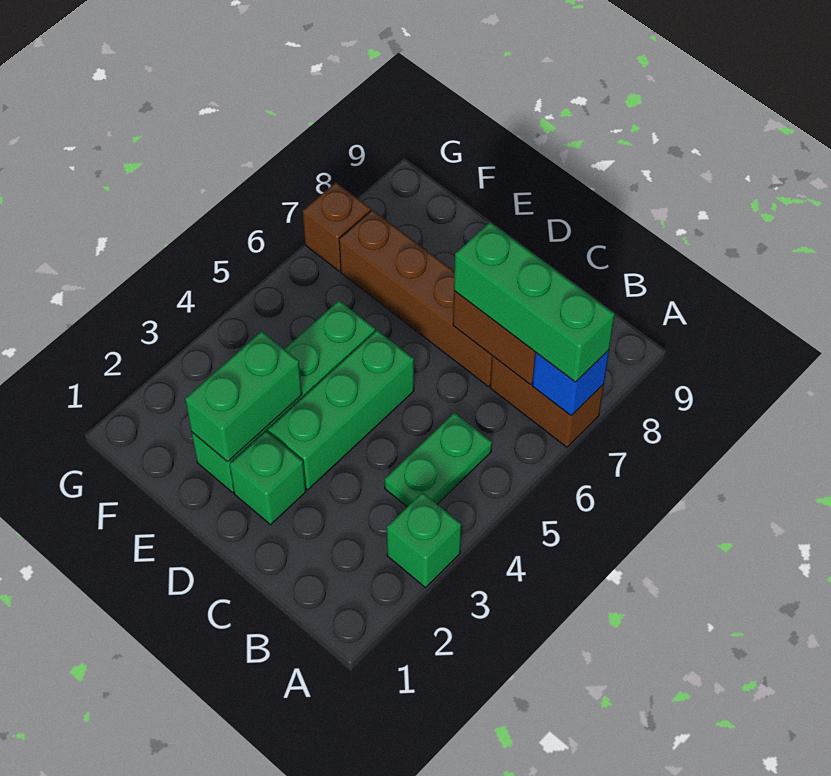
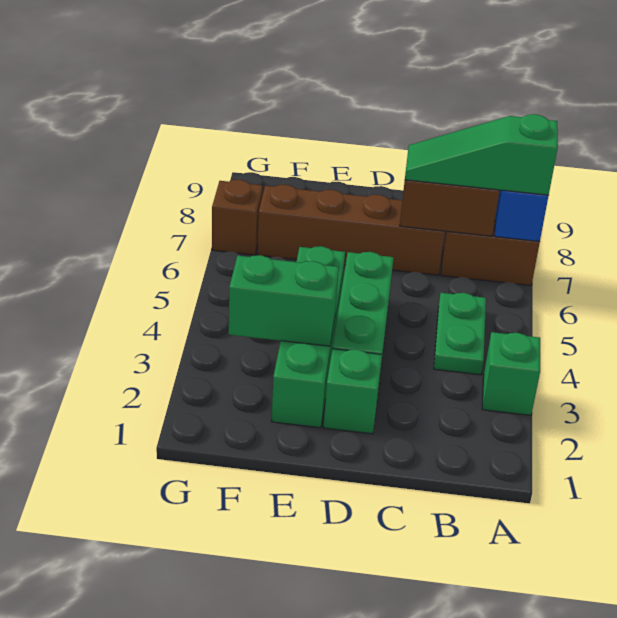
green brick A7:C7 level 3 -> green slope A7:C7 level 3 top A
green brick E2:E3 level 2 -> green brick E3:F3 level 2

